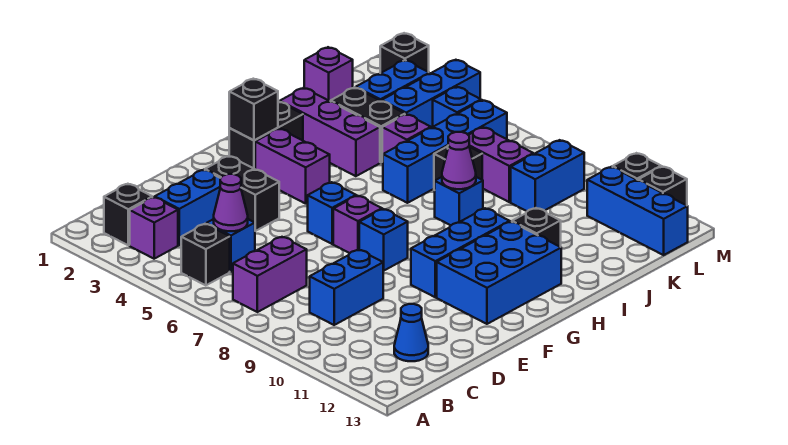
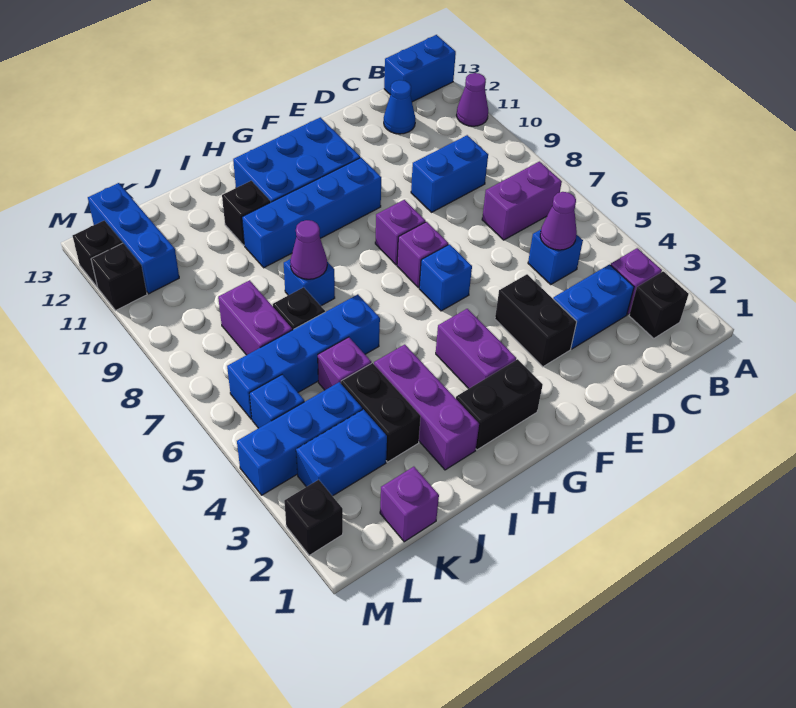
none -> purple cone A11 level 1
black brick B5 level 1 -> none
blue brick F8 level 1 -> purple brick F8 level 1
blue brick F10:H10 level 1 -> blue brick F10:I10 level 1
black brick G2 level 2 -> none
blue brick K9:L9 level 1 -> blue brick A13:B13 level 1

